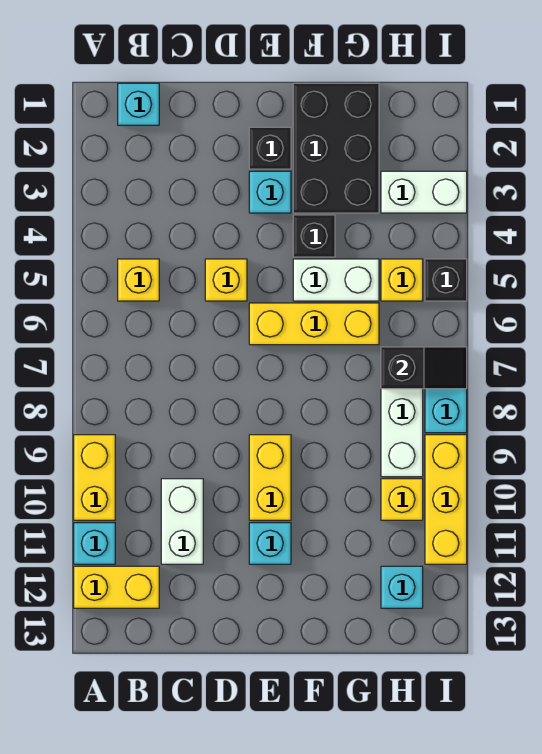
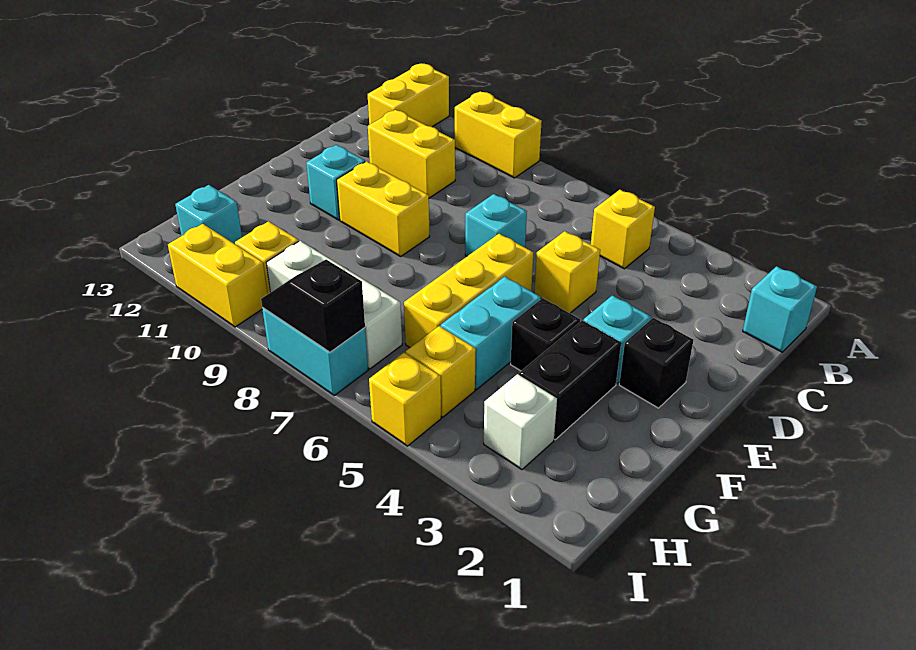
cyan brick A11 level 1 -> cyan brick D7 level 1
white brick C10:C11 level 1 -> yellow brick C10:C11 level 1
black brick F1:G3 level 1 -> black brick F3:G3 level 1
white brick F5:G5 level 1 -> cyan brick F5:G5 level 1
white brick H3:I3 level 1 -> white brick H3 level 1
black slope H7:I7 level 2 top H -> black slope I7:I8 level 2 top 7
black brick I5 level 1 -> yellow brick I5 level 1
yellow brick I9:I11 level 1 -> yellow brick I10:I11 level 1

